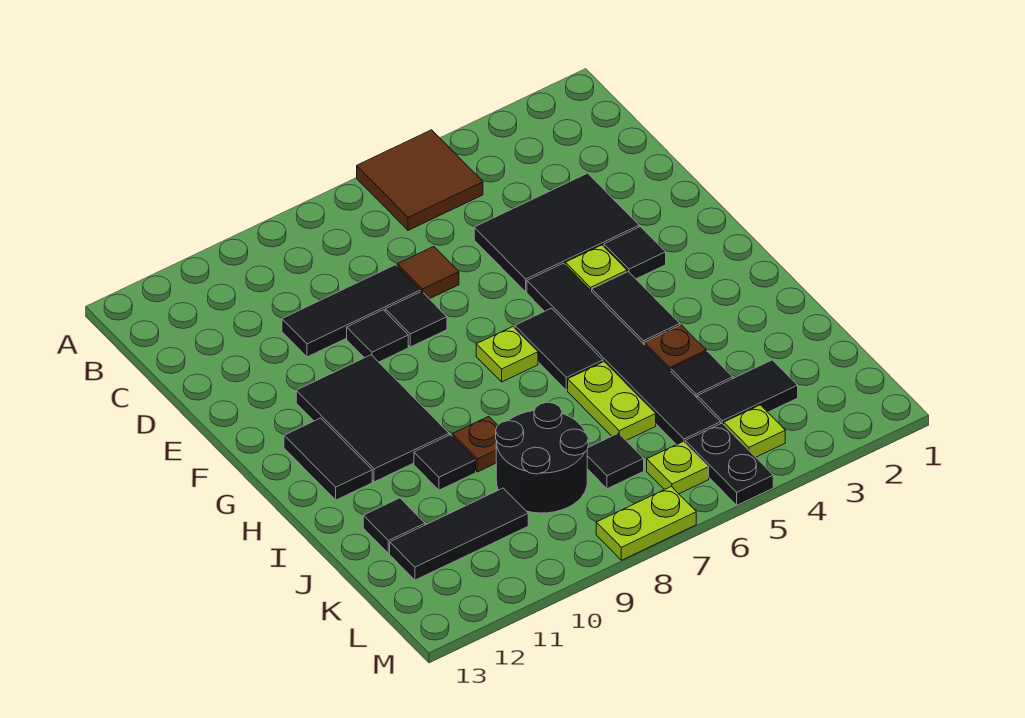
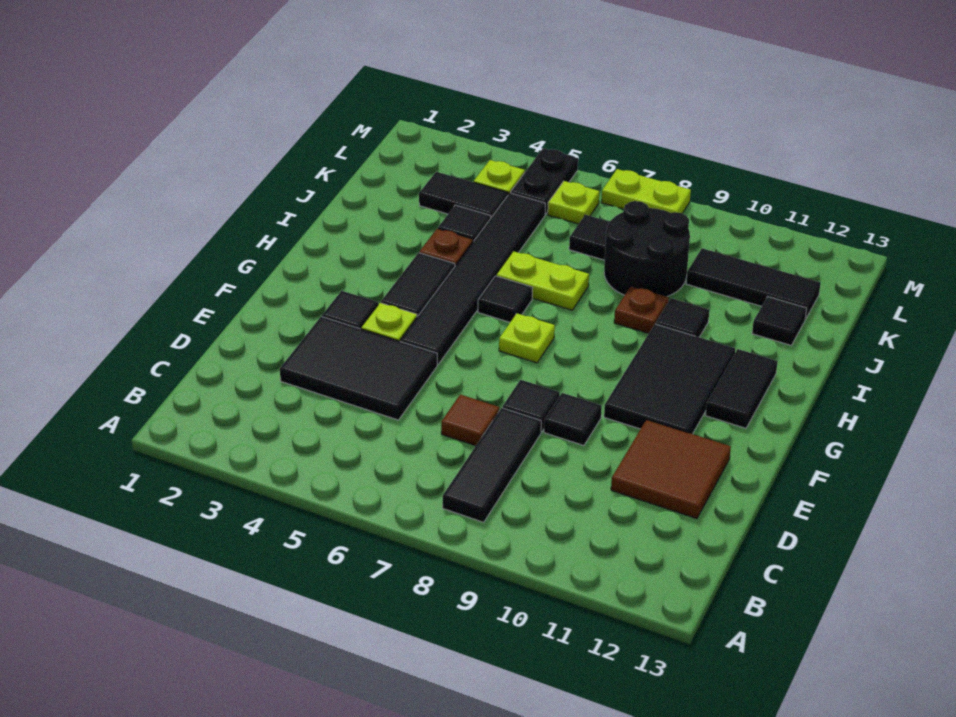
brown tile A5:B6 level 1 -> brown tile D11:E12 level 1
black tile D8:D10 level 1 -> black tile B8:D8 level 1
black tile G6:H6 level 1 -> black tile H6 level 1
lime plate I6:J6 level 1 -> lime plate I6:I7 level 1

